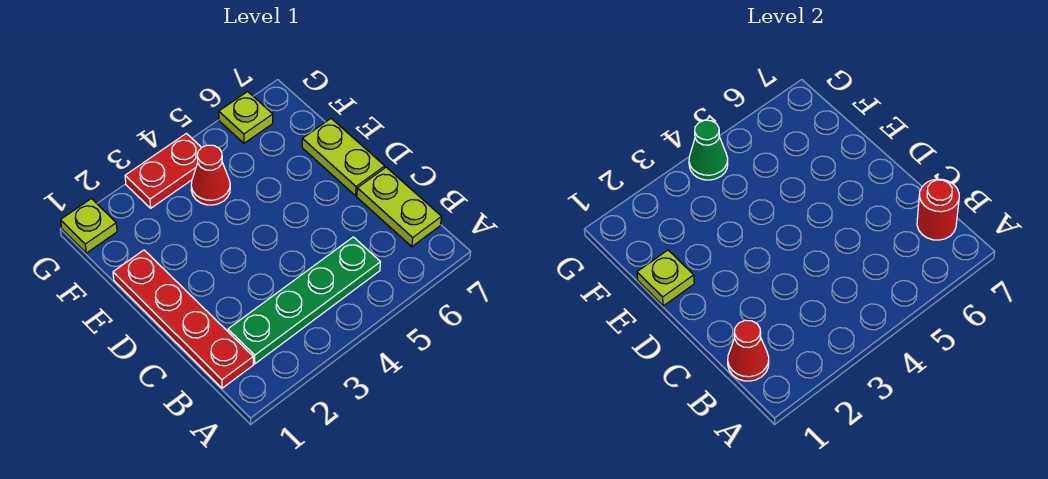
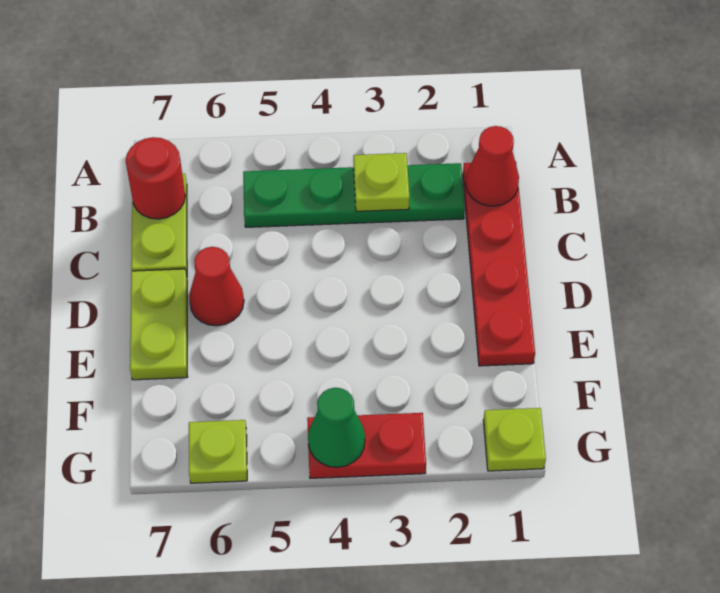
lime plate E1 level 2 -> lime plate B3 level 2
red cone F4 level 1 -> red cone D6 level 1

